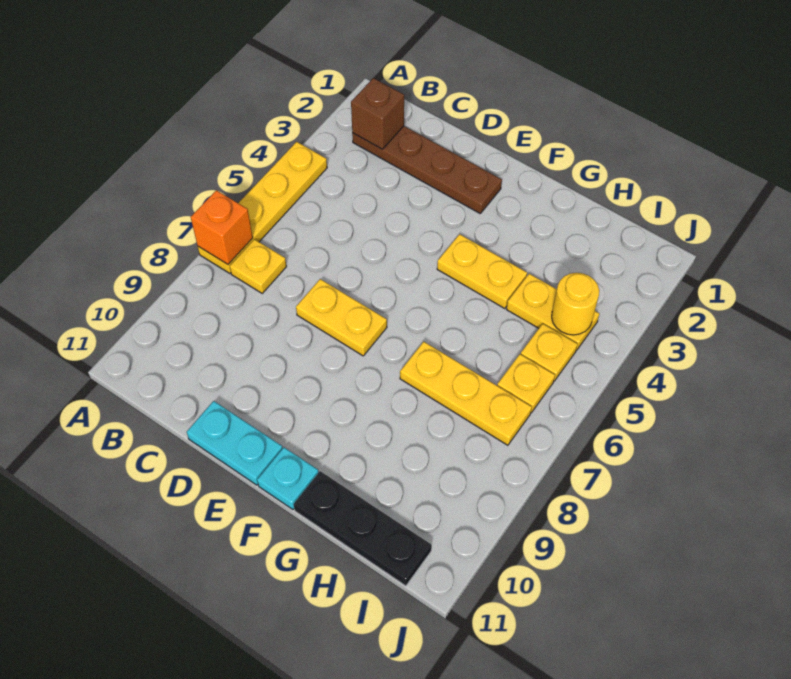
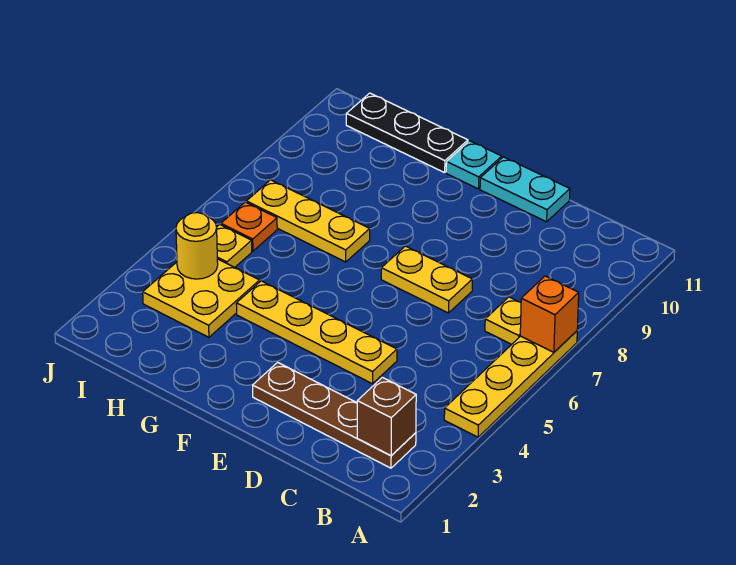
yellow plate F4:G4 level 1 -> yellow plate D4:G4 level 1
yellow plate H4:I4 level 1 -> yellow plate H3:I4 level 1
yellow plate I6 level 1 -> orange plate I6 level 1

